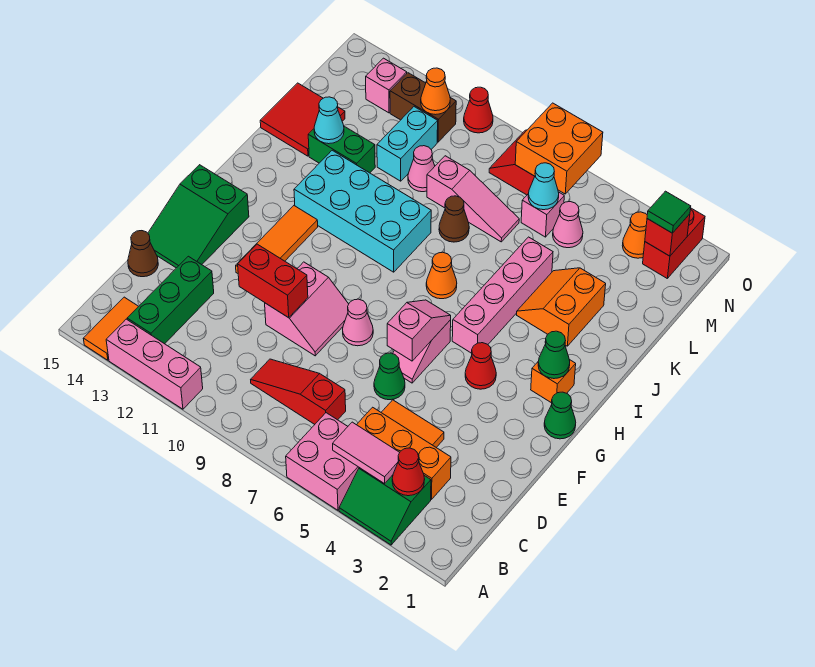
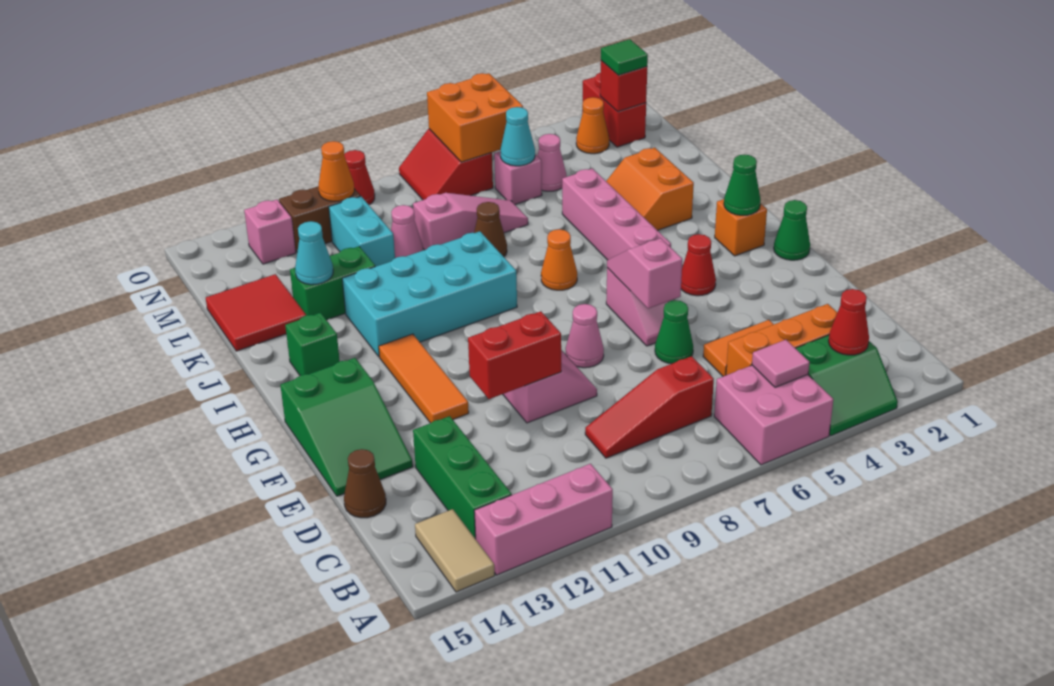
orange tile A14:B14 level 1 -> tan tile A14:B14 level 1
pink tile B4:B5 level 2 -> pink tile B5 level 2
none -> green brick I14 level 1

